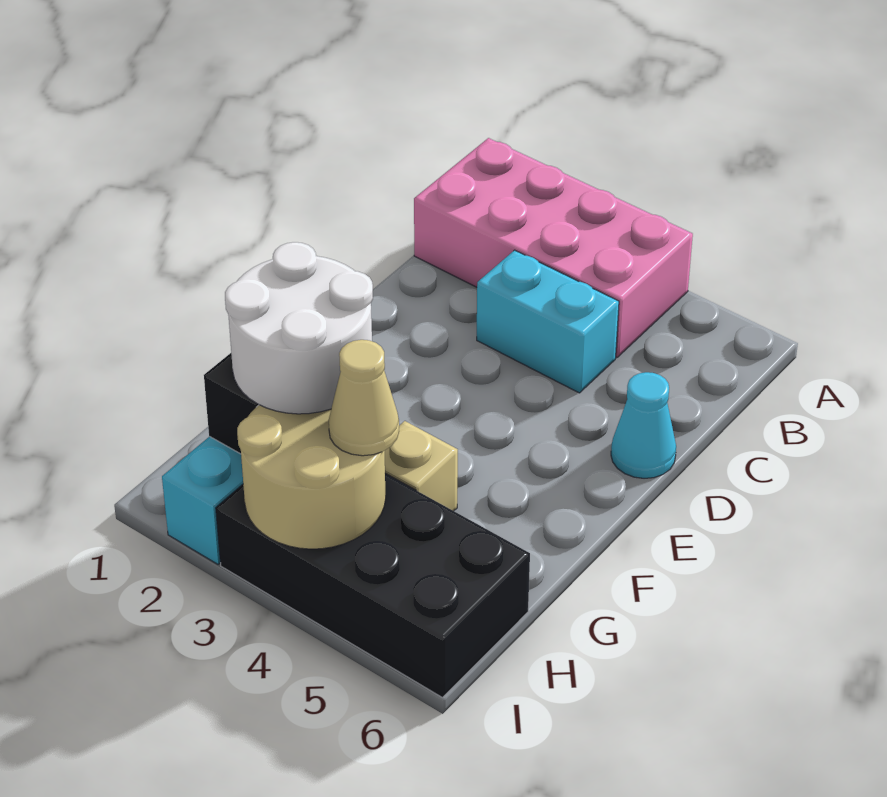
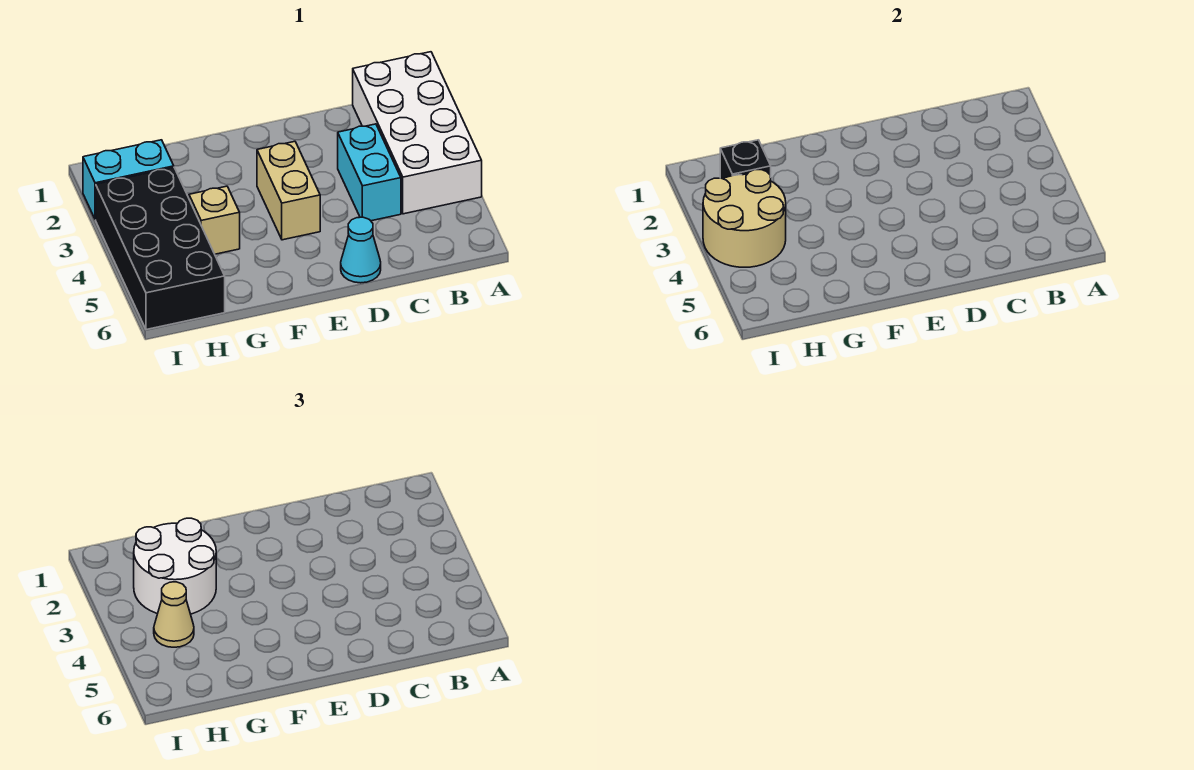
pink brick A1:B4 level 1 -> white brick A1:B4 level 1
none -> tan brick E3:E4 level 1

